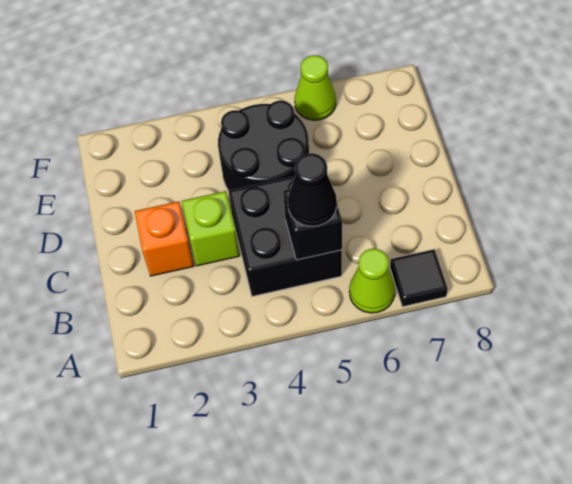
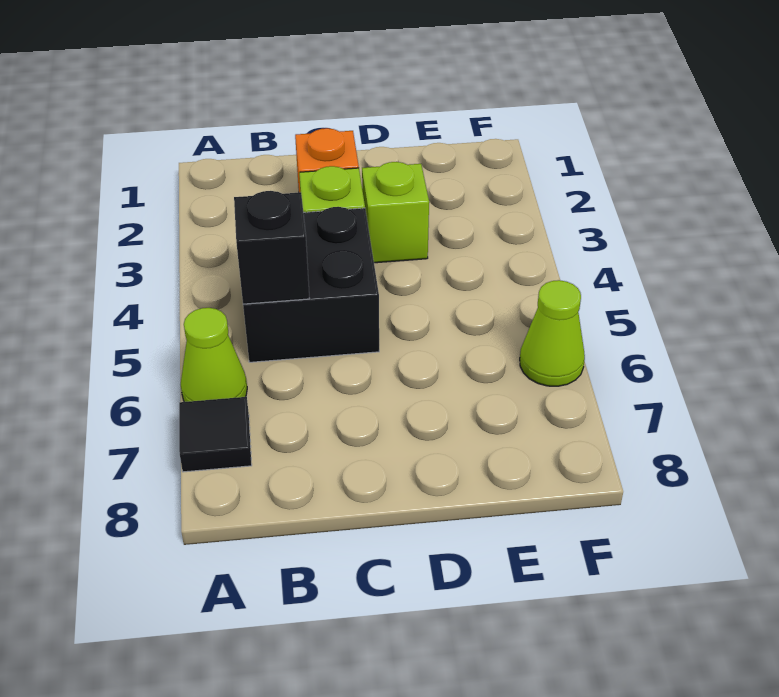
black cone B5 level 3 -> none
none -> lime brick D3 level 1
black round brick D4:E5 level 1 -> none

